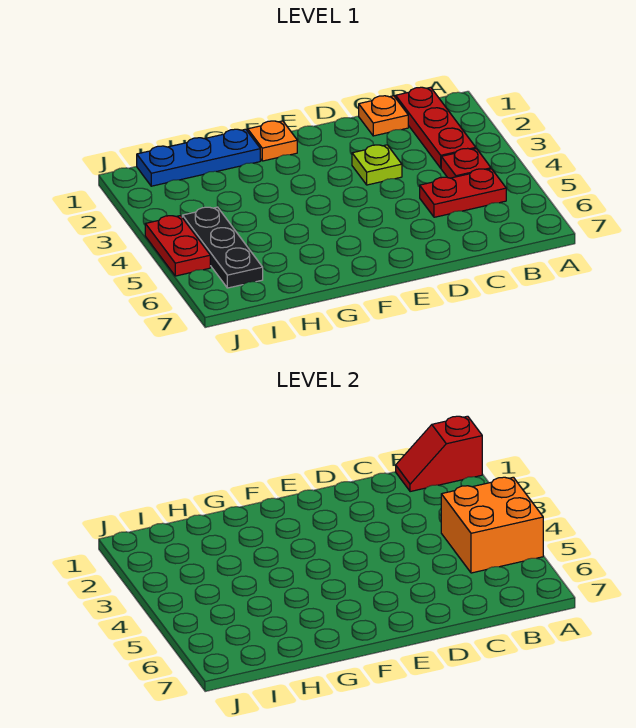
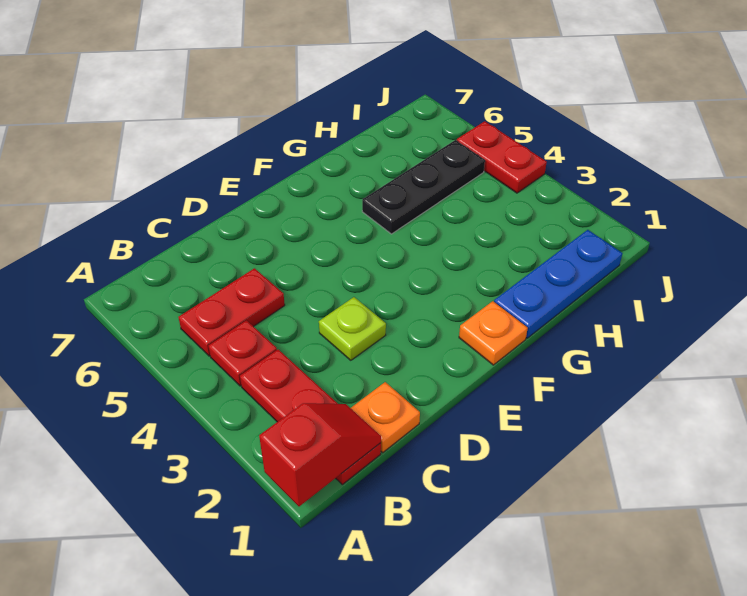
orange brick A4:B5 level 2 -> none
black plate I4:I6 level 1 -> black plate G5:I5 level 1

